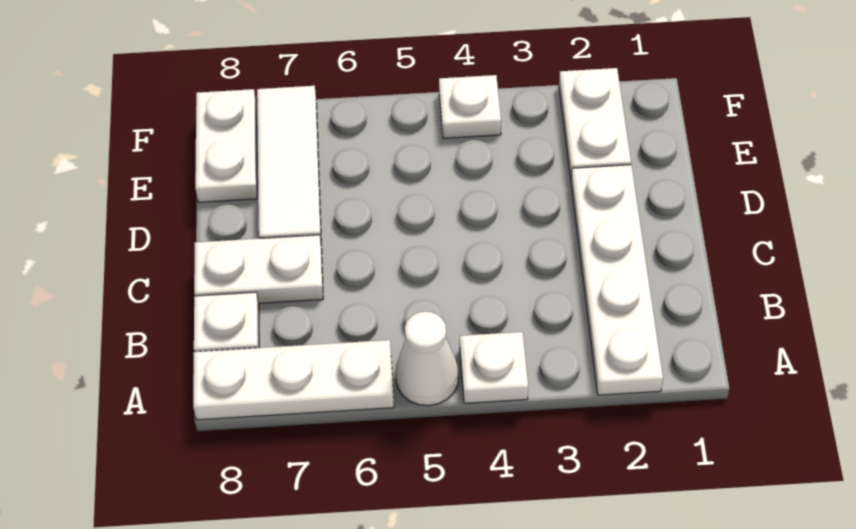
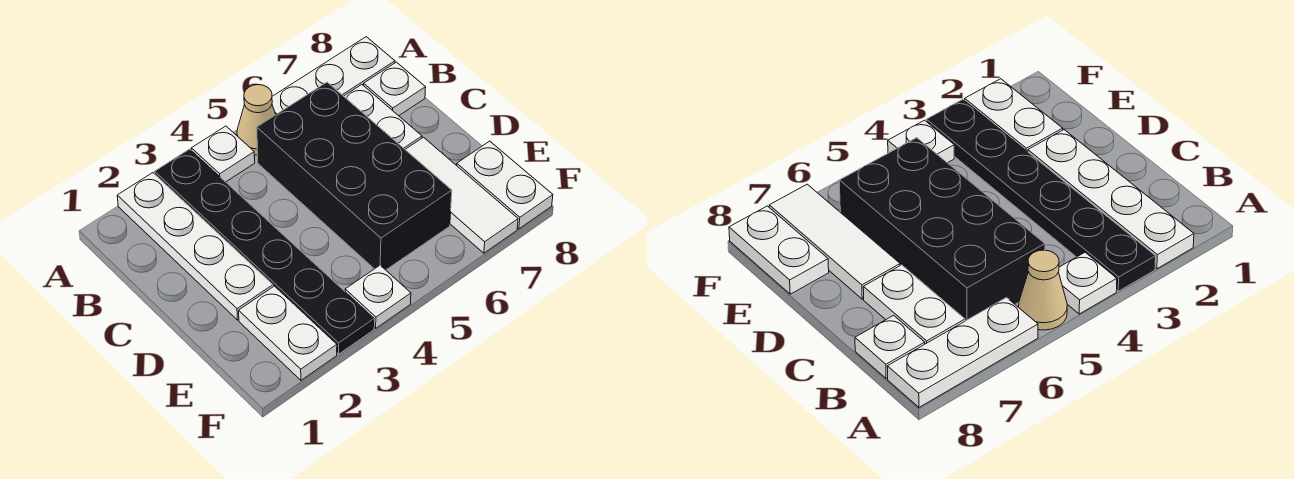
none -> black plate A3:F3 level 1
white cone A5 level 1 -> tan cone A5 level 1
none -> black brick B5:E6 level 1
white plate C7:C8 level 1 -> white plate B7:C7 level 1

